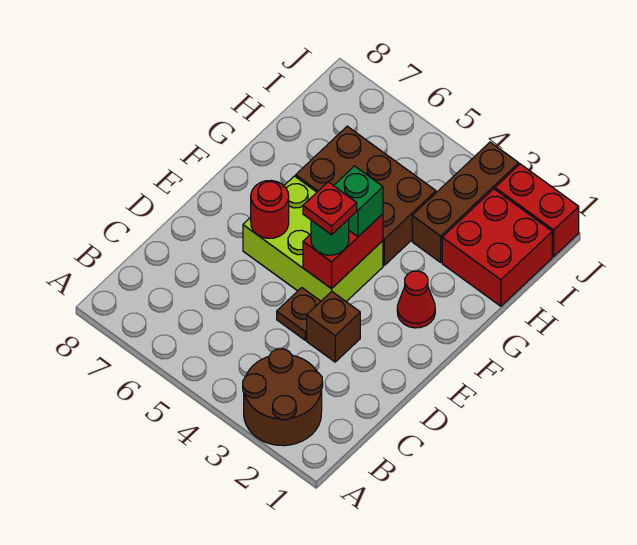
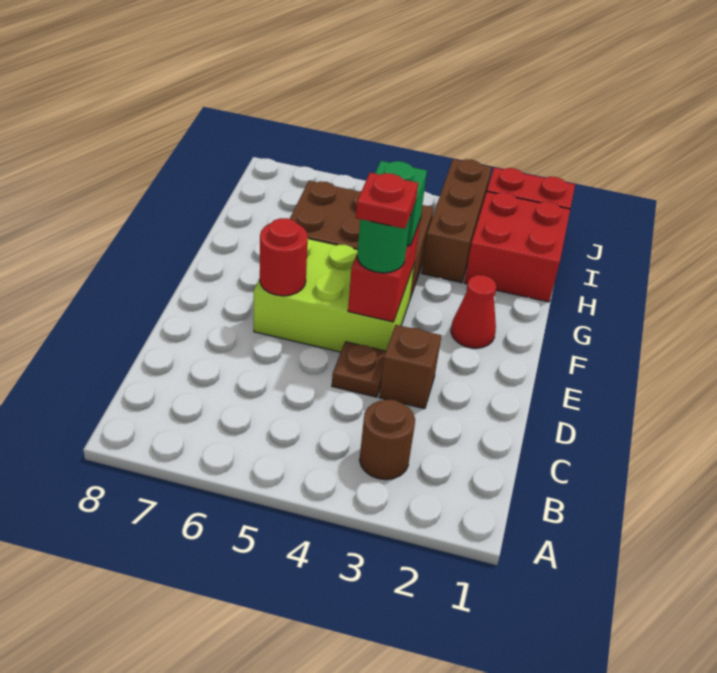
brown round brick A2:B3 level 1 -> brown round brick B3 level 1

